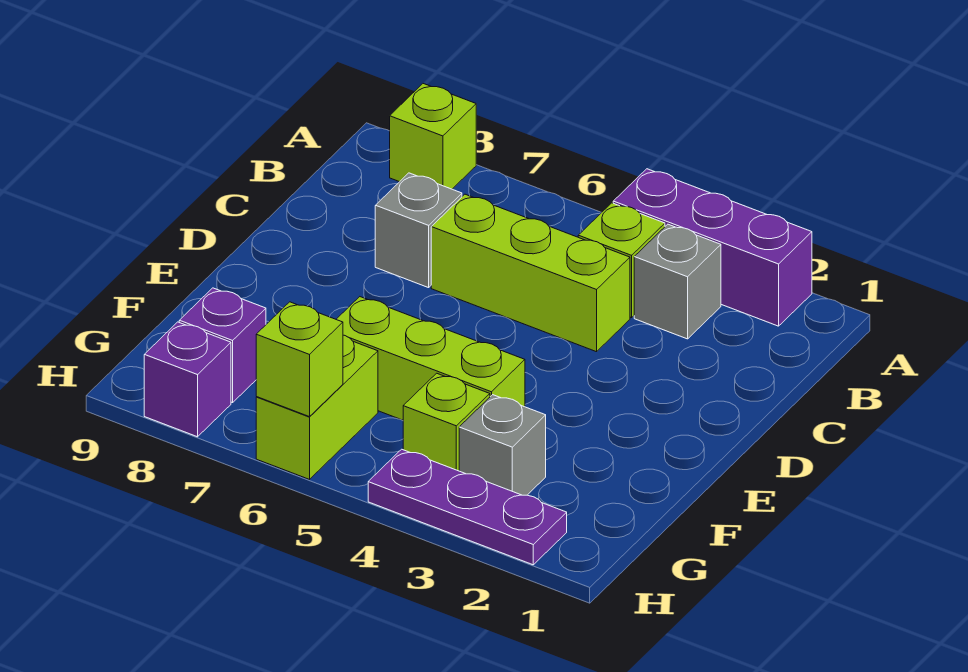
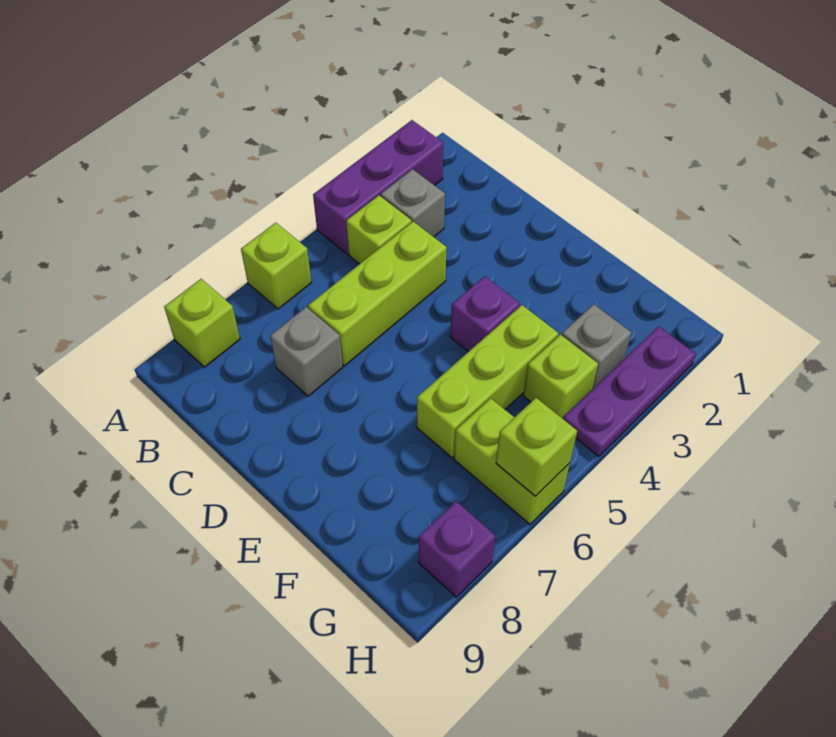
none -> lime brick A6 level 1
purple brick G8 level 1 -> purple brick E4 level 1

